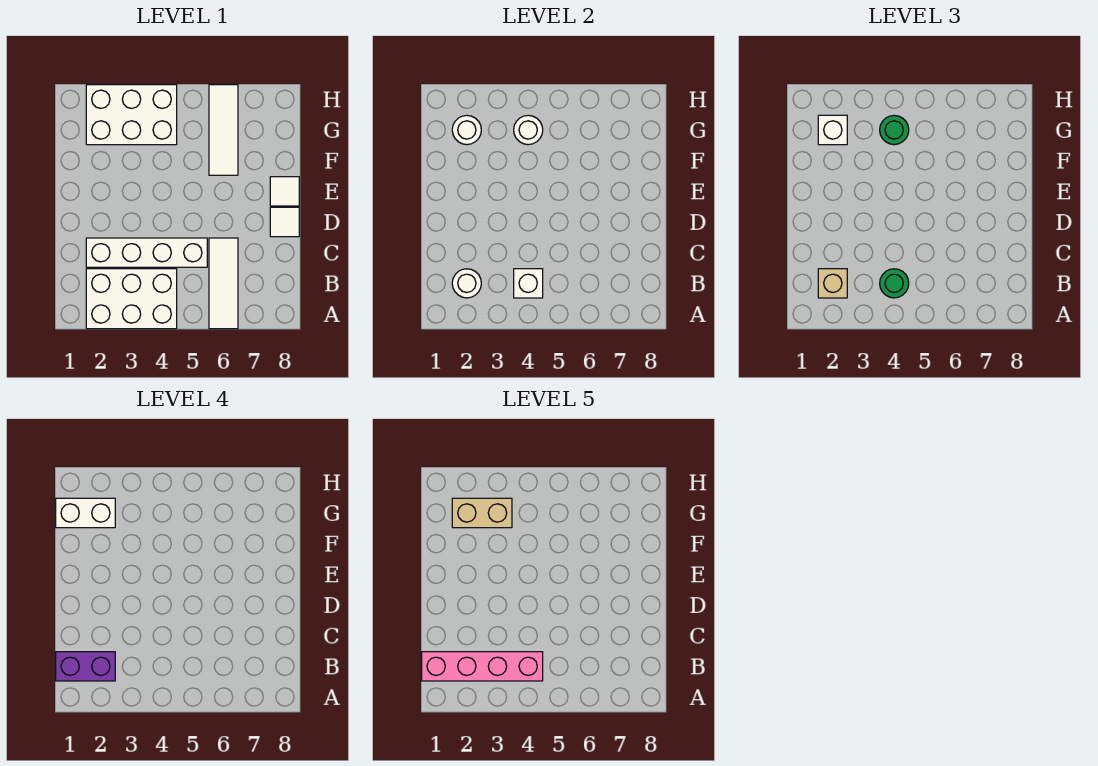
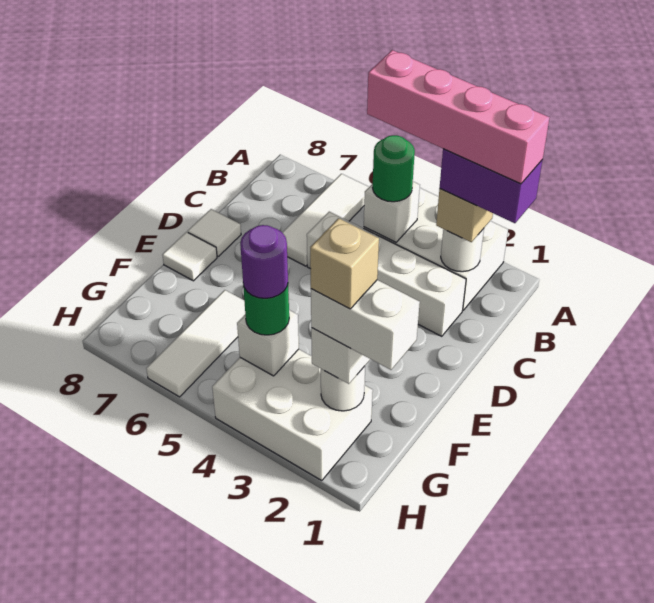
tan brick G2:G3 level 5 -> tan brick G2 level 5
white round brick G4 level 2 -> white brick G4 level 2
none -> purple round brick G4 level 4

